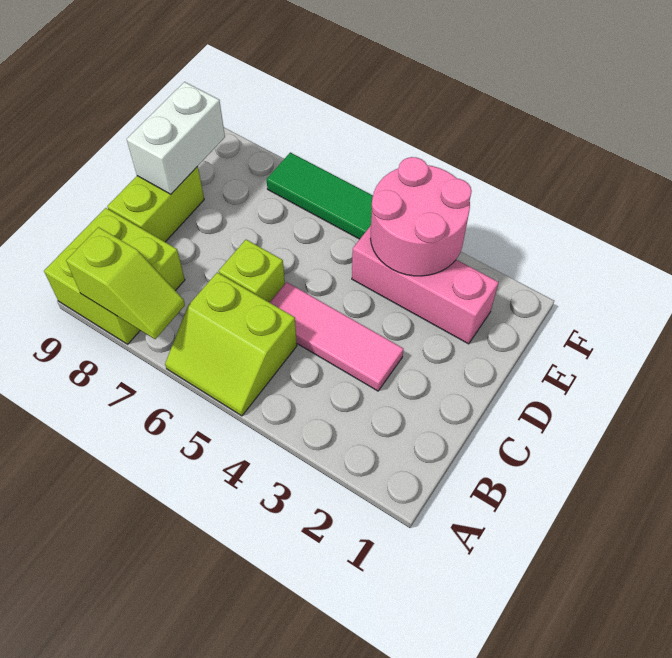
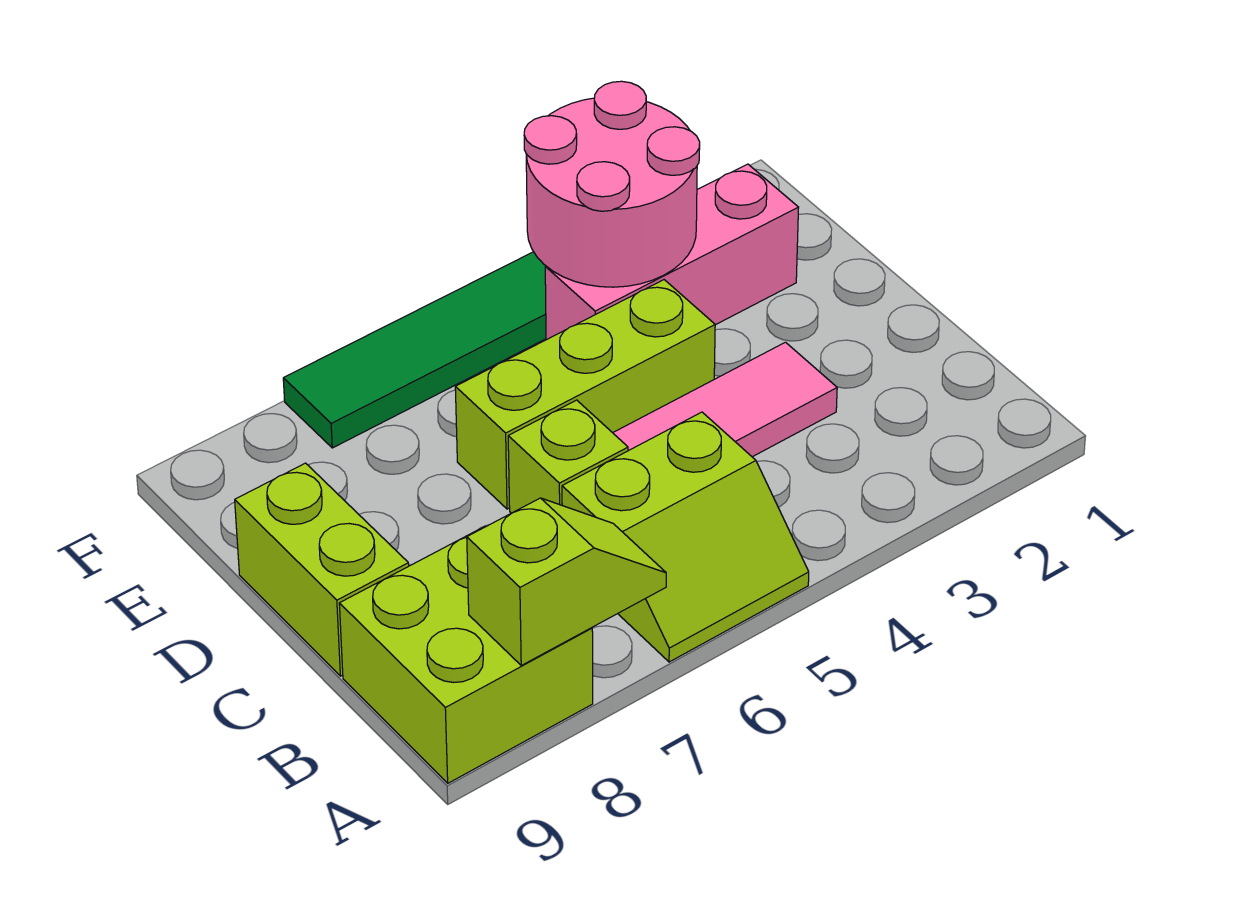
none -> lime brick D4:D6 level 1
white brick D9:E9 level 2 -> none

